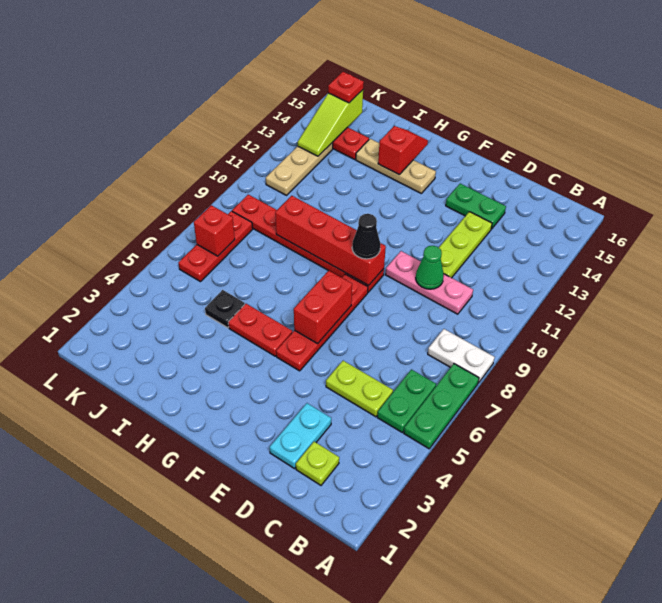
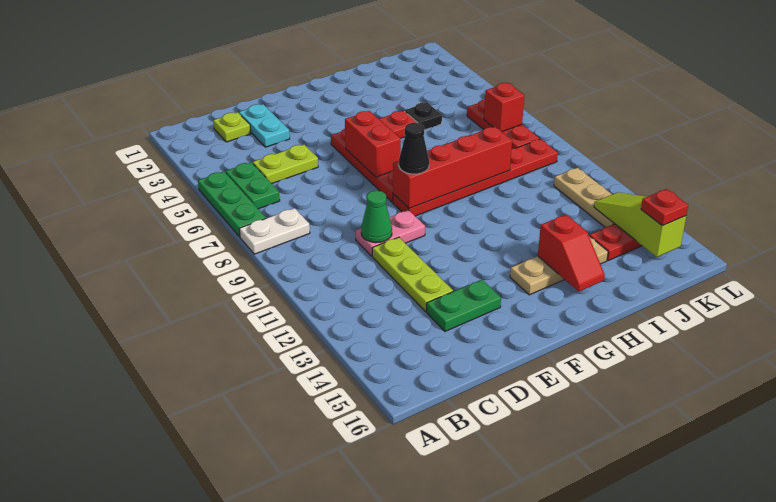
pink plate C10:E10 level 1 -> pink plate D10:E10 level 1

